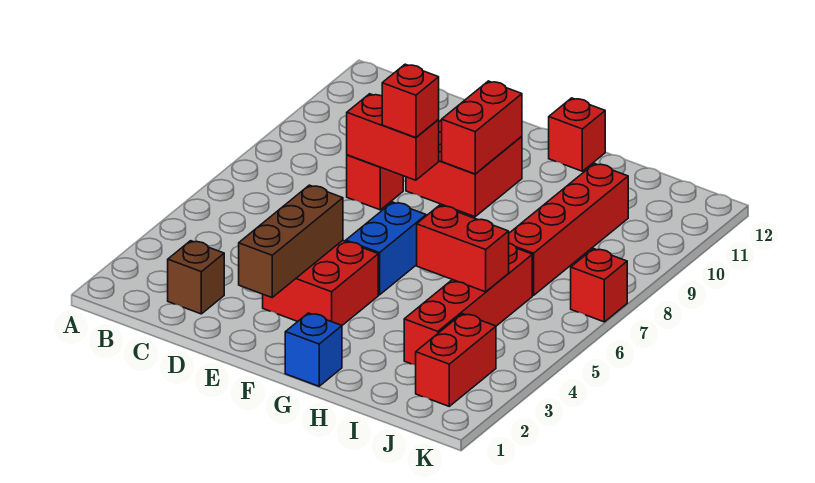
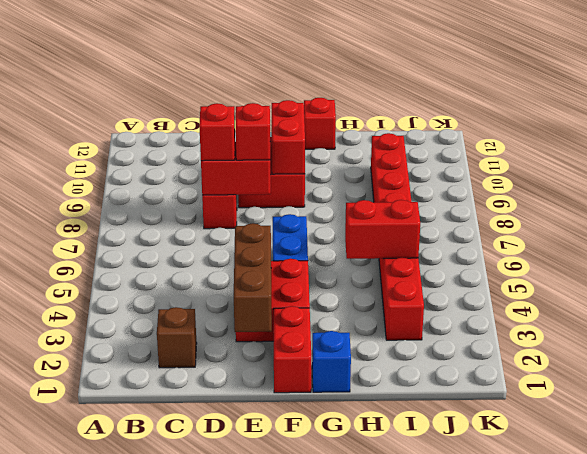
red brick J2:J3 level 1 -> red brick F1:F2 level 1
red brick K7 level 1 -> red brick D8 level 3

